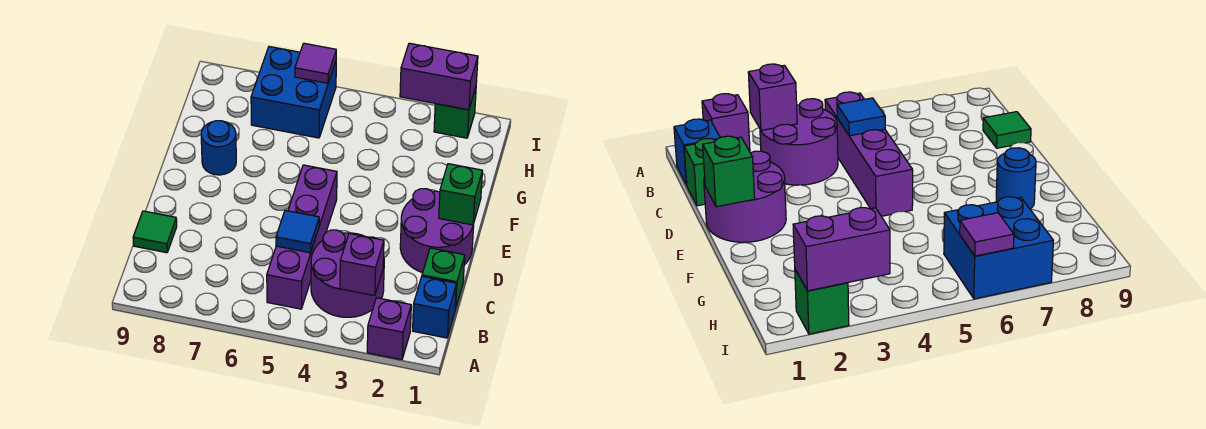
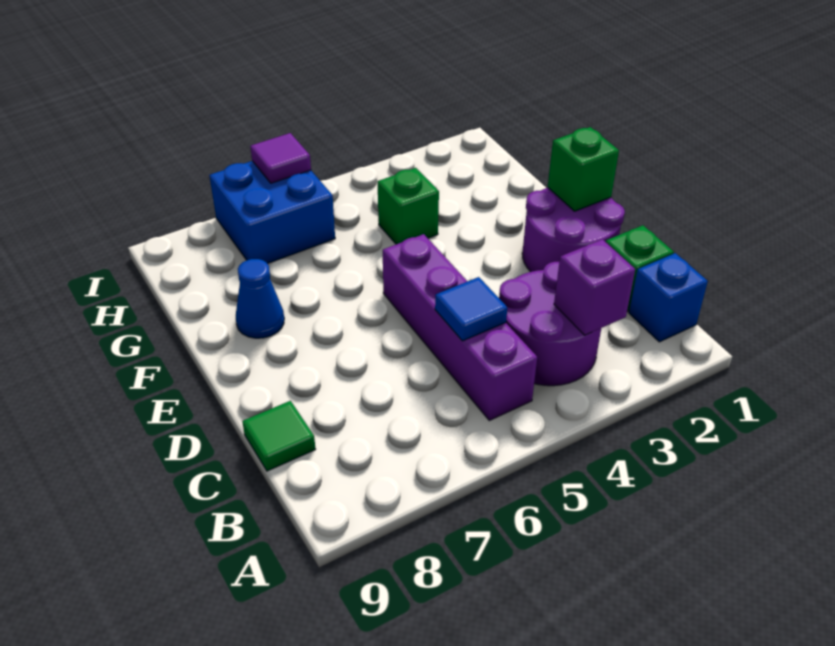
purple brick A2 level 1 -> none
blue round brick F8 level 1 -> blue cone F8 level 1
green brick I2 level 1 -> green brick G4 level 1
purple brick I2:I3 level 2 -> none

